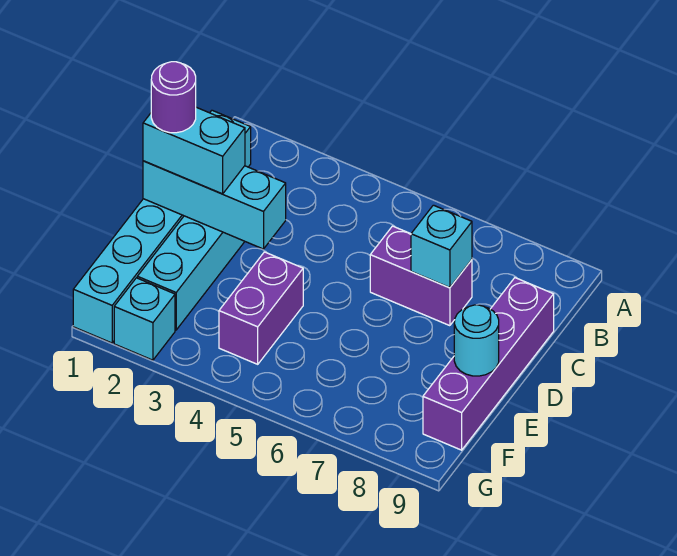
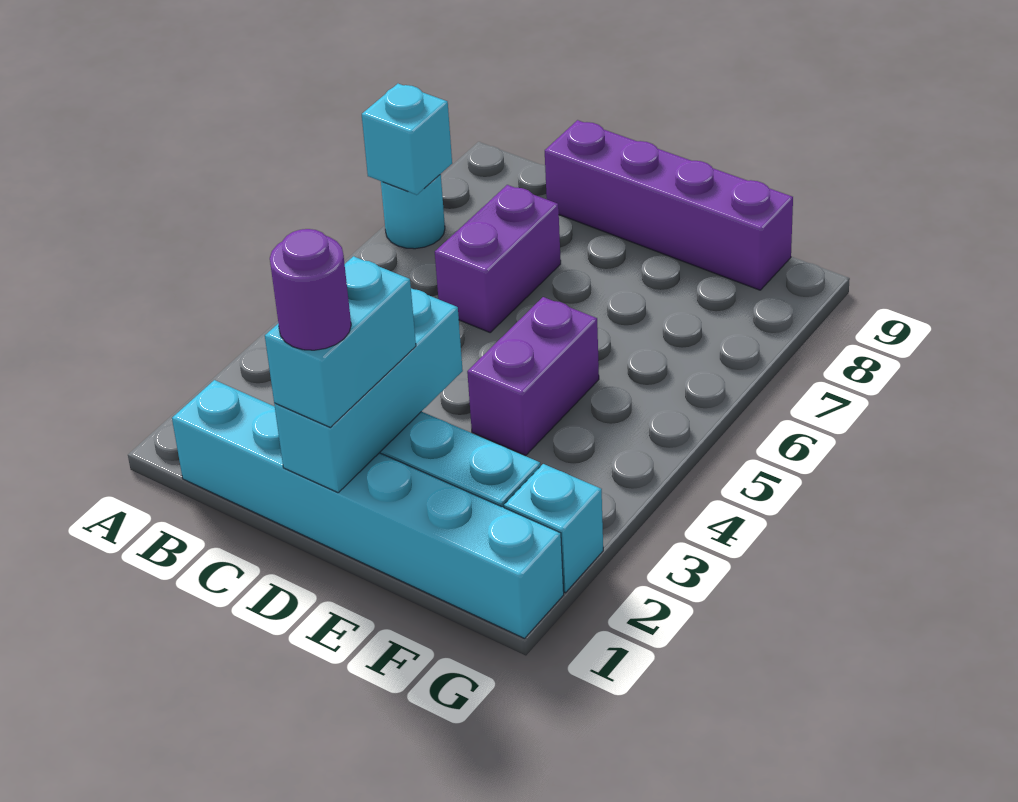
cyan brick C7 level 2 -> cyan brick A7 level 2
purple brick E4:F4 level 1 -> purple brick E4:E5 level 1
cyan round brick E9 level 2 -> cyan round brick A7 level 1

